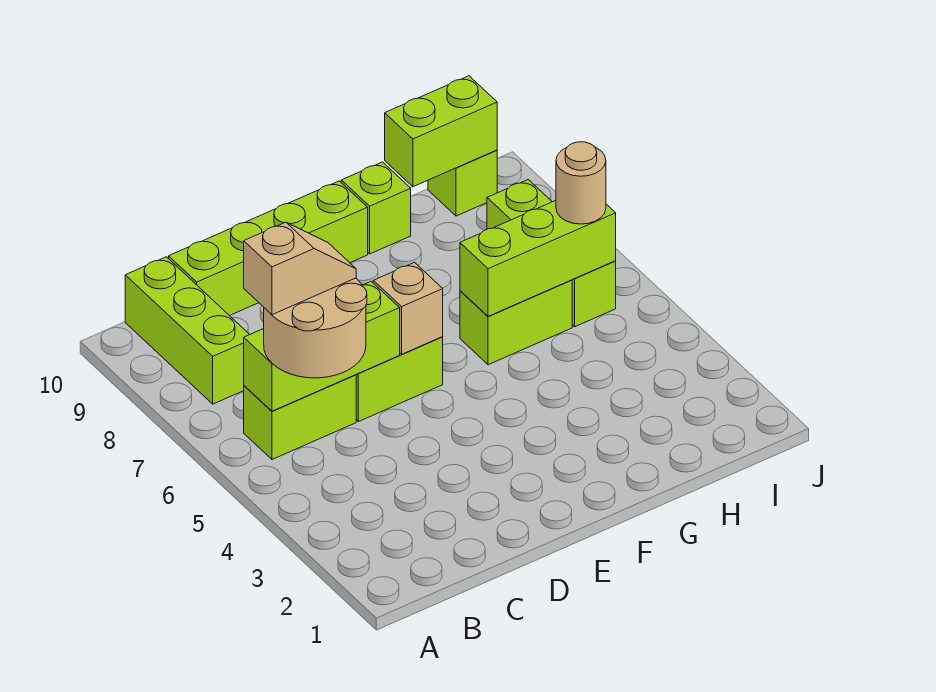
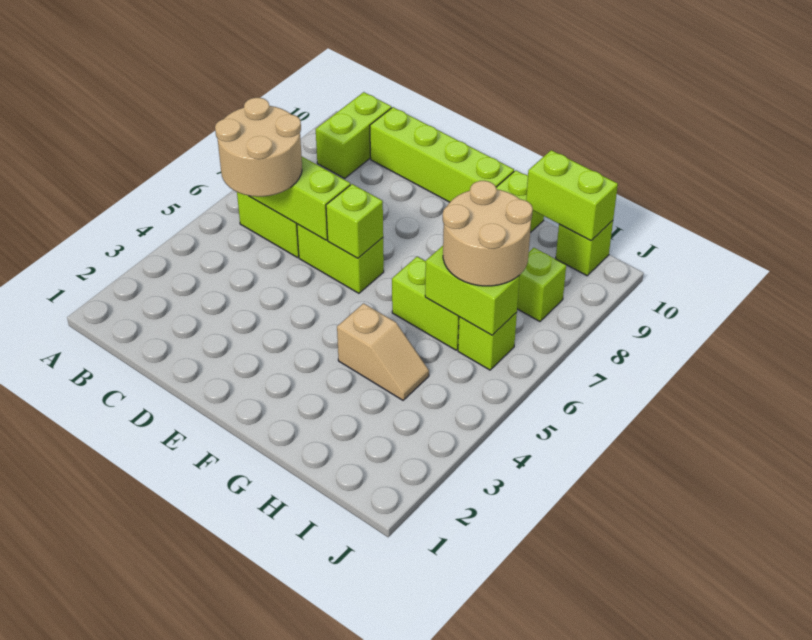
tan slope B6:C6 level 4 top B -> tan slope G4:H4 level 1 top G
lime brick B8:B10 level 1 -> lime brick B9:B10 level 1
tan brick E6 level 2 -> lime brick E6 level 2
lime brick G6:I6 level 2 -> lime brick H6:I6 level 2
tan round brick I6 level 3 -> tan round brick H6:I7 level 3

